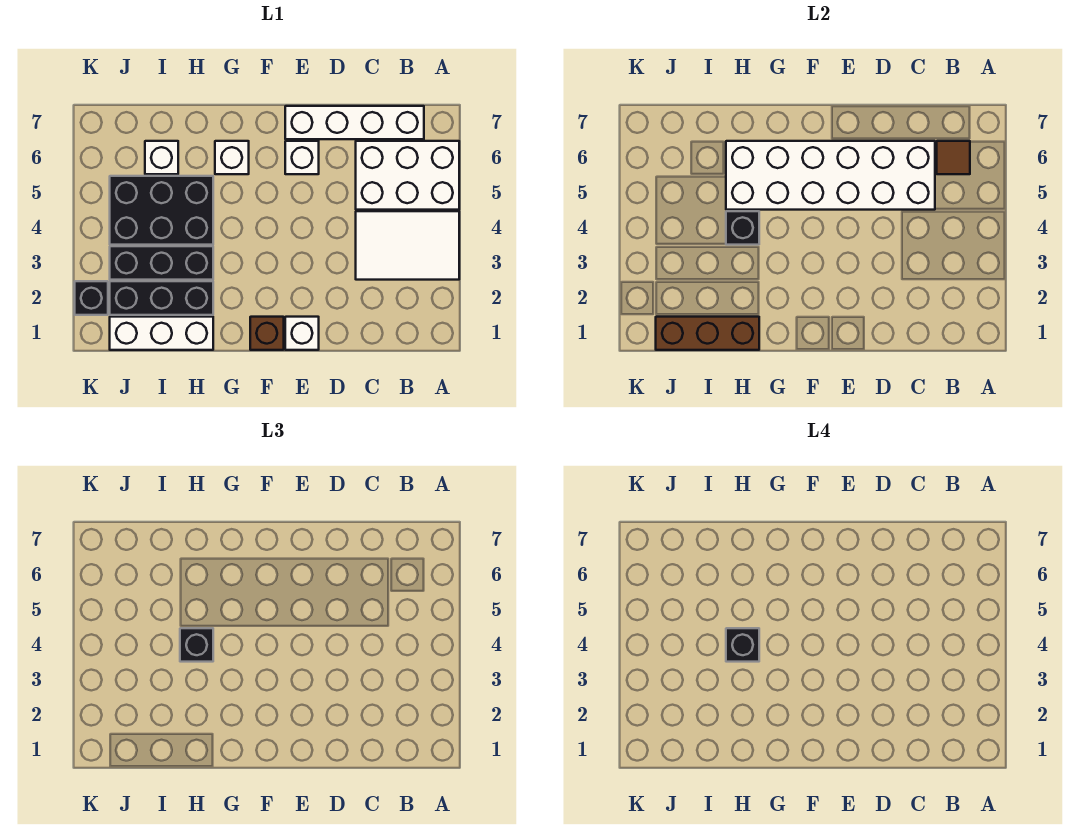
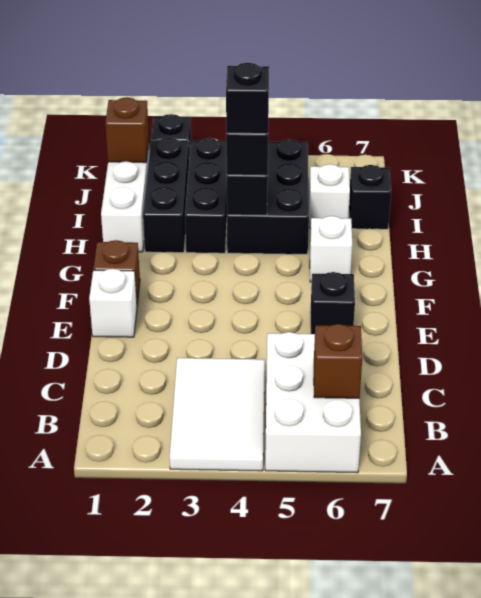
brown tile B6 level 2 -> brown brick B6 level 2
white brick B7:E7 level 1 -> none
white brick C5:H6 level 2 -> none
white brick E6 level 1 -> black brick E6 level 1
brown brick H1:J1 level 2 -> brown brick J1 level 2
none -> black brick I7 level 1

